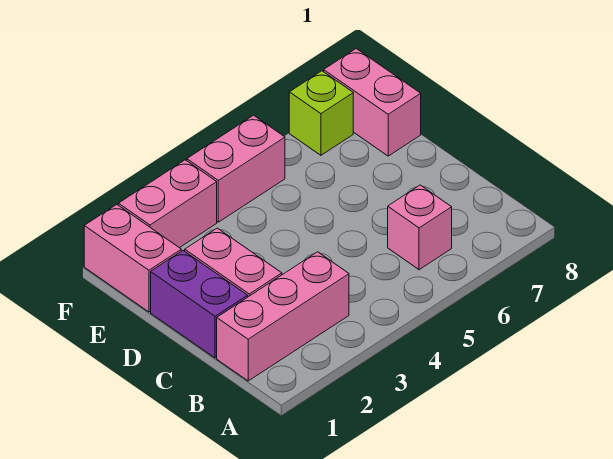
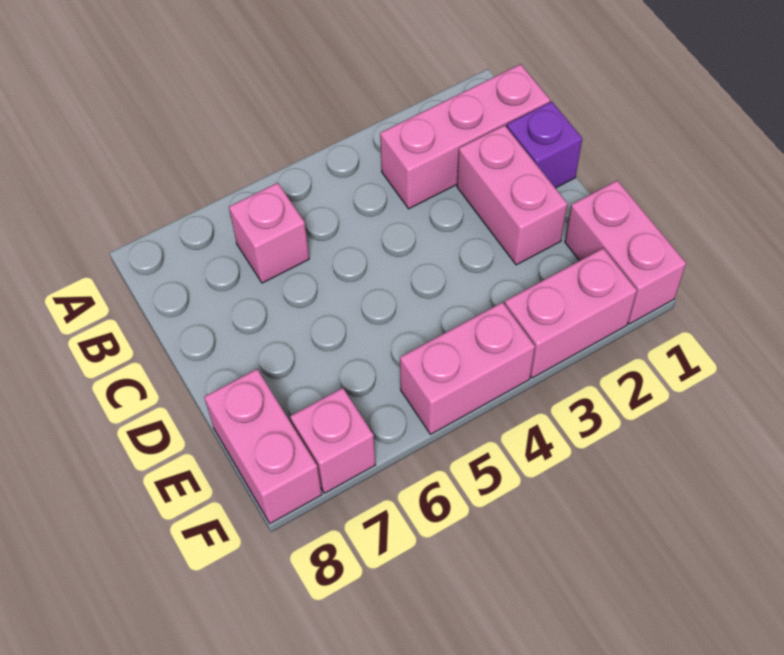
purple brick C1:D1 level 1 -> purple brick C1 level 1
lime brick F7 level 1 -> pink brick F7 level 1

